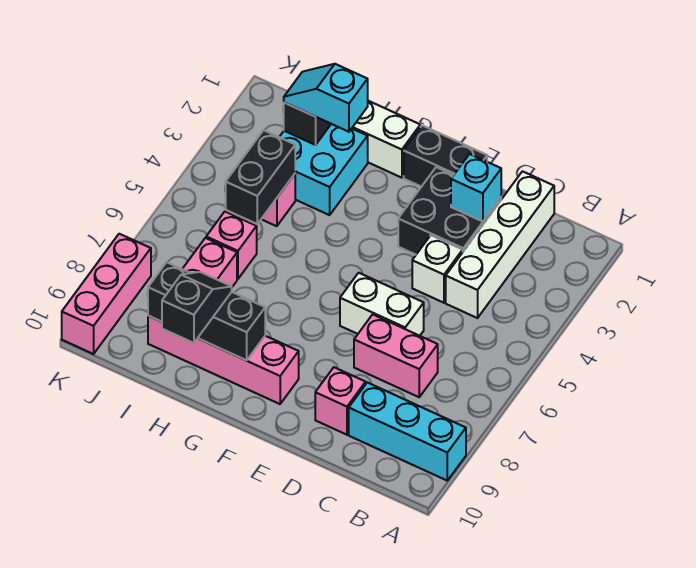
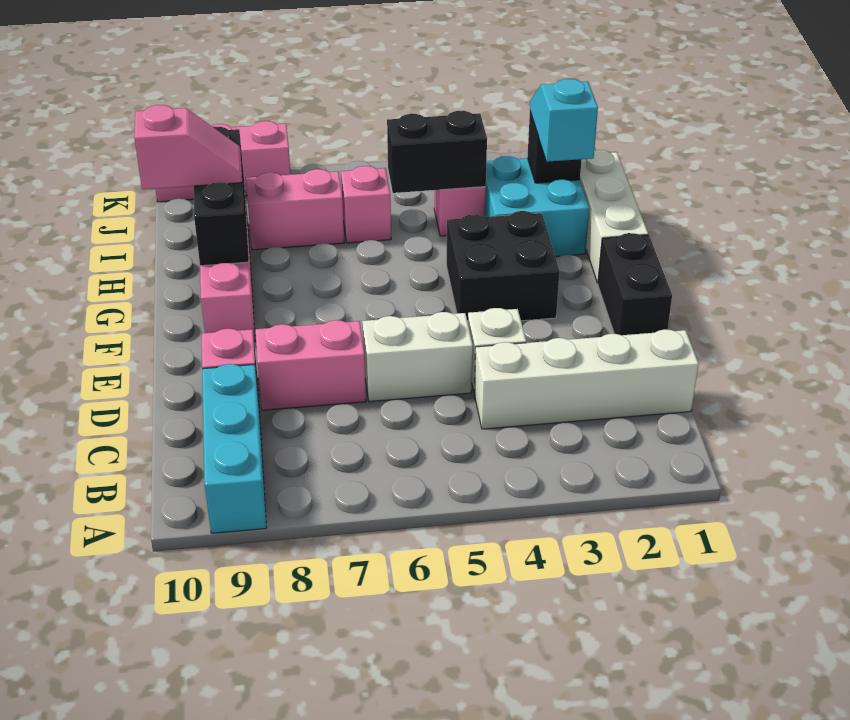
pink brick C7:D7 level 1 -> pink brick D7:D8 level 1
black brick D2:E3 level 1 -> black brick F3:G4 level 1
cyan brick D2 level 2 -> none
white brick D6:E6 level 1 -> white brick D5:D6 level 1
black slope H9:H10 level 3 top 10 -> pink slope H9:H10 level 3 top 10

